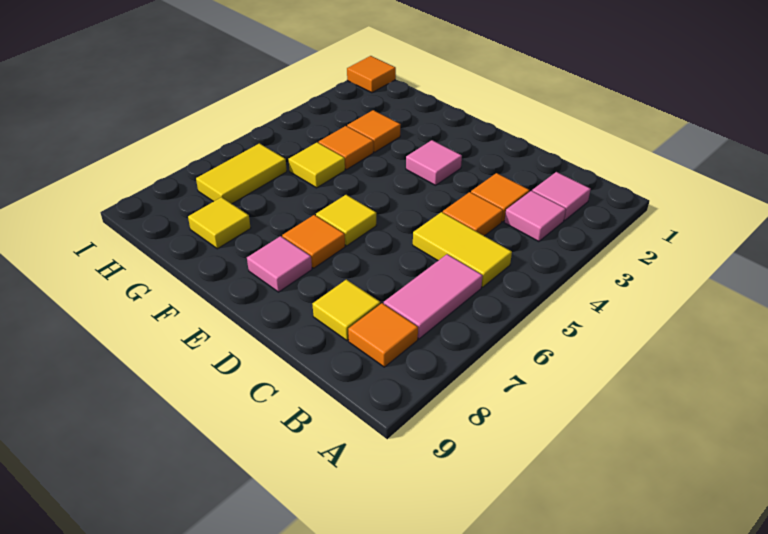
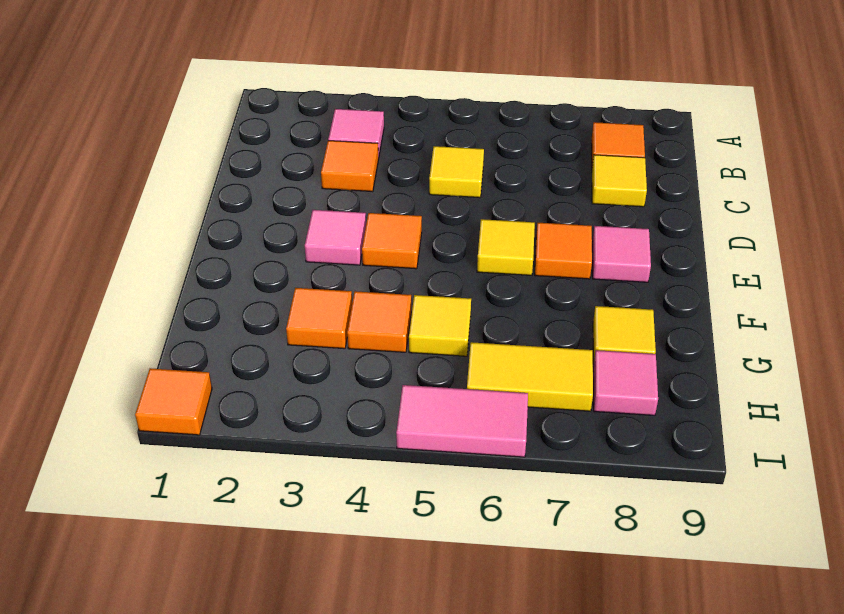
pink tile B2 level 1 -> pink tile H8 level 1
yellow tile B5:C5 level 1 -> yellow tile C5 level 1
pink tile B6:B7 level 1 -> pink tile I5:I6 level 1
orange tile C4 level 1 -> orange tile E4 level 1

